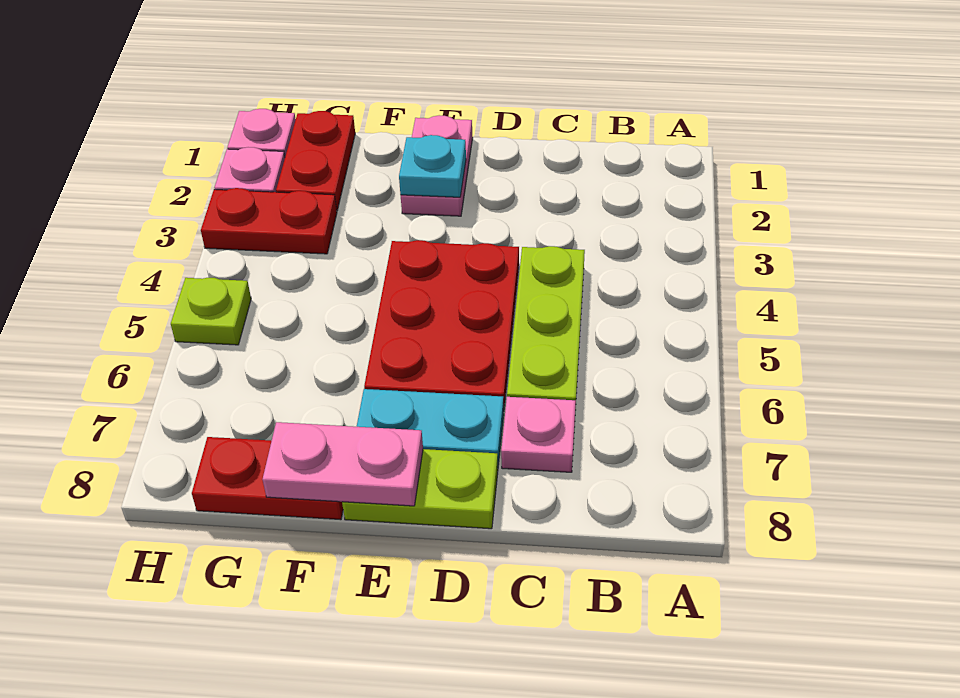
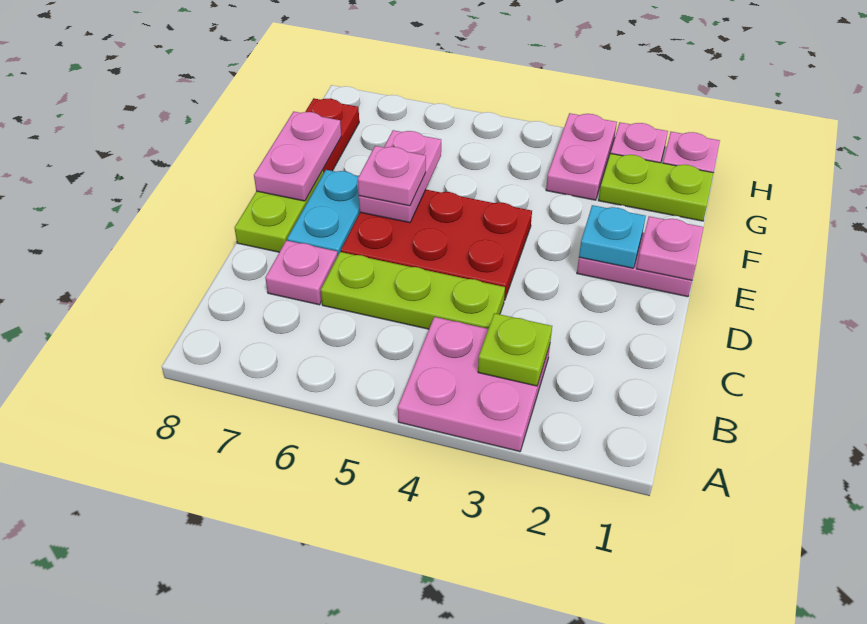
none -> pink plate A3:B4 level 1
none -> pink plate E1 level 2
none -> pink plate E6:F6 level 2
none -> pink plate E6 level 3
red plate G1:G2 level 1 -> lime plate G1:G2 level 1
red plate G3:H3 level 1 -> pink plate G3:H3 level 1
lime plate H5 level 1 -> lime plate B3 level 2

